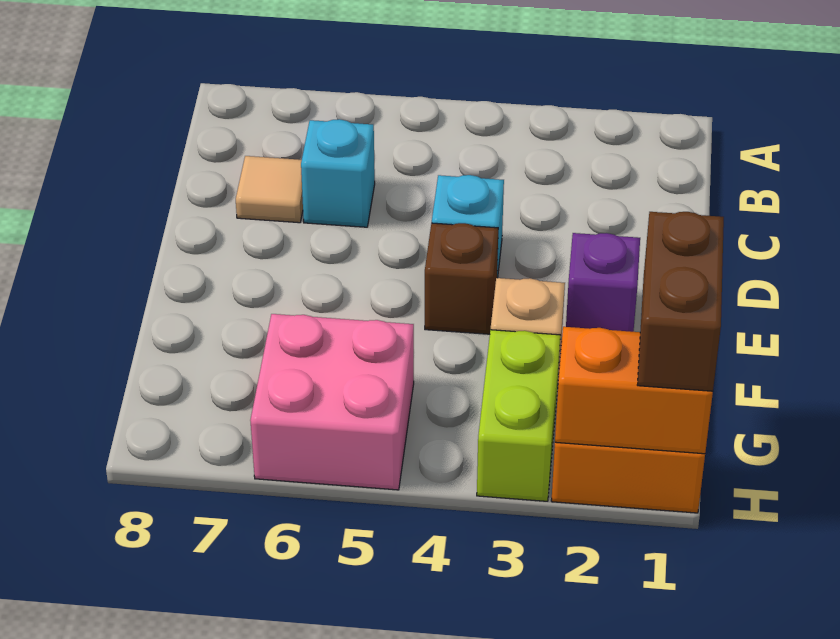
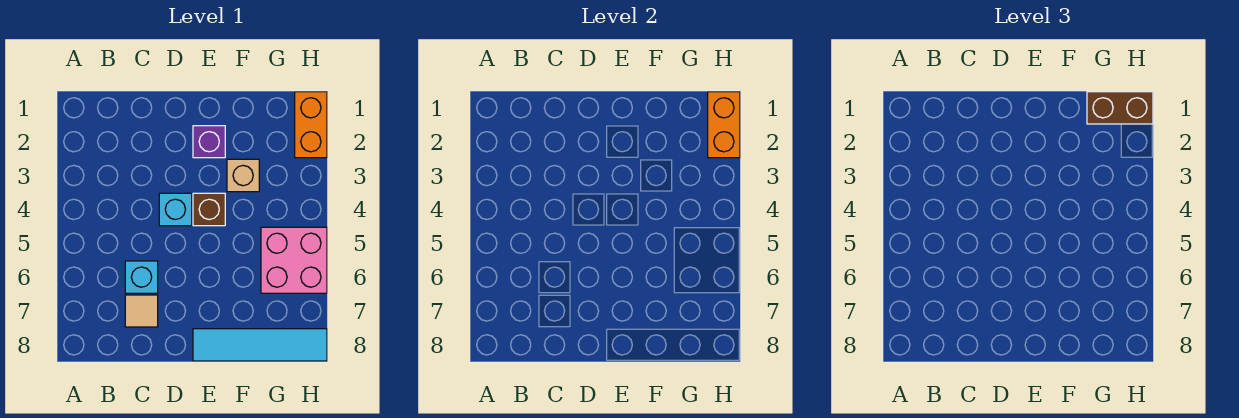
none -> cyan tile E8:H8 level 1
lime brick G3:H3 level 1 -> none

